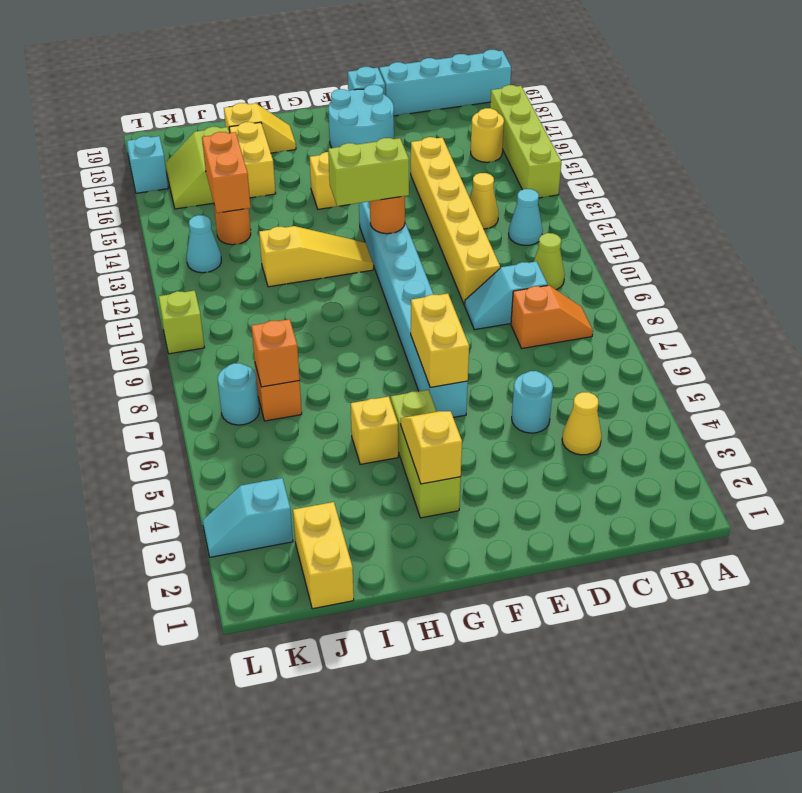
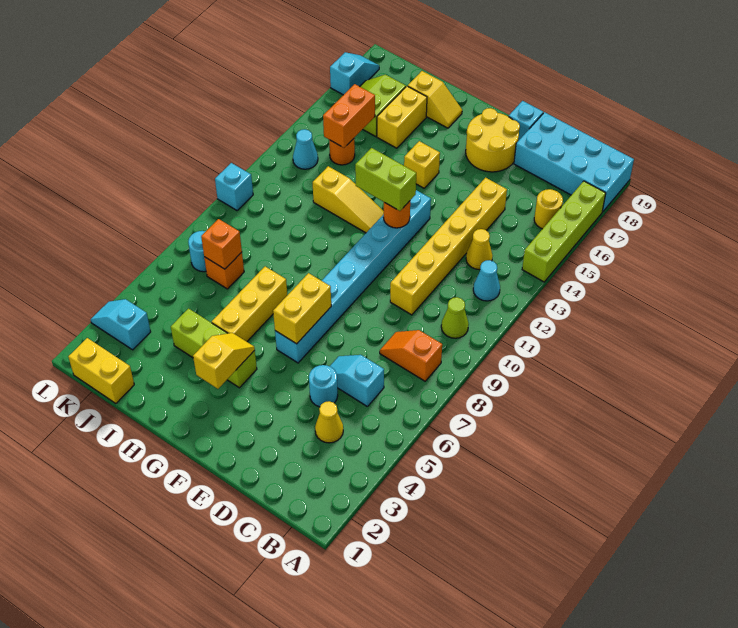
cyan brick A19:D19 level 1 -> cyan brick A18:D19 level 1
orange slope B8:C8 level 1 top C -> orange slope B8:C8 level 1 top B
cyan slope C9:D9 level 1 top C -> cyan slope C6:D6 level 1 top C
cyan round brick E17:F18 level 1 -> yellow round brick E17:F18 level 1
lime brick G3:G5 level 1 -> lime brick G4:I4 level 1
yellow brick H5 level 1 -> yellow brick H5:H7 level 1
yellow brick J1:J2 level 1 -> yellow brick J1:K1 level 1
lime brick L10 level 1 -> cyan brick L10 level 1

